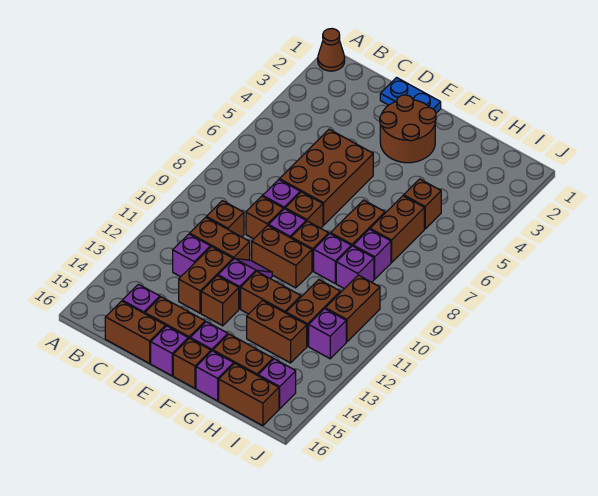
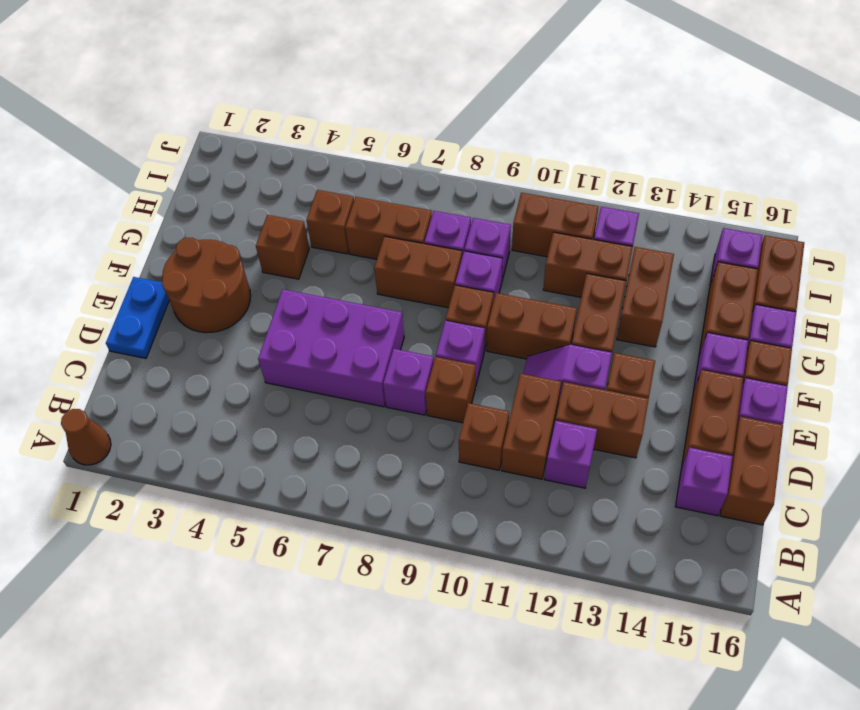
brown brick D5:E7 level 1 -> purple brick D5:E7 level 1
brown brick E8 level 1 -> brown brick G4 level 1
brown brick E10:F10 level 1 -> brown brick F10:F11 level 1

